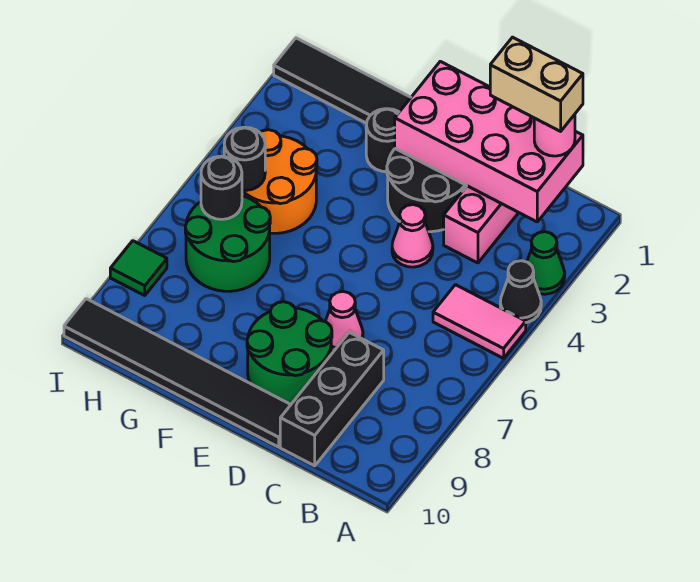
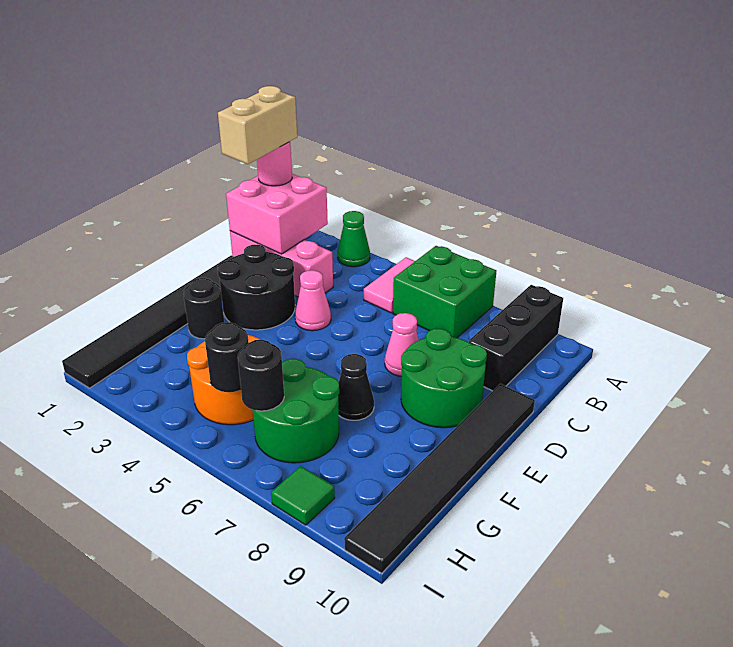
black cone A4 level 1 -> black cone F7 level 1
none -> green brick A6:B7 level 1
pink brick B1:E2 level 2 -> pink brick B1:C2 level 2
black brick C8:C10 level 1 -> black brick A9:C9 level 1

